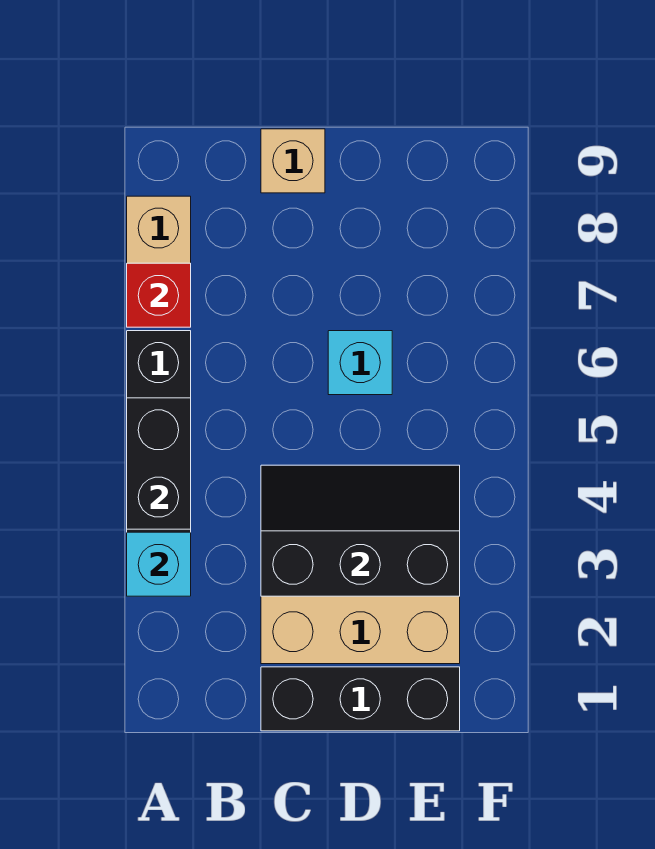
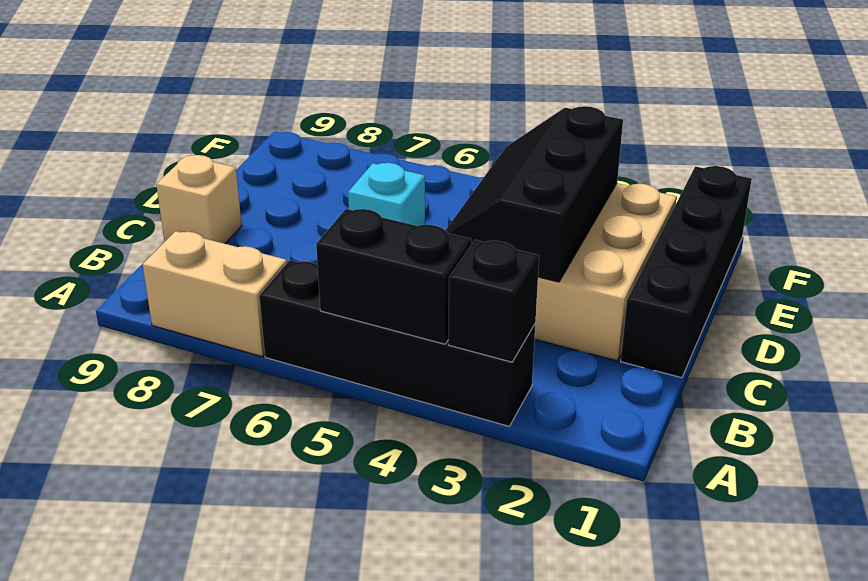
cyan brick A3 level 2 -> black brick A3 level 2
red brick A7 level 2 -> none
black brick C1:E1 level 1 -> black brick C1:F1 level 1

